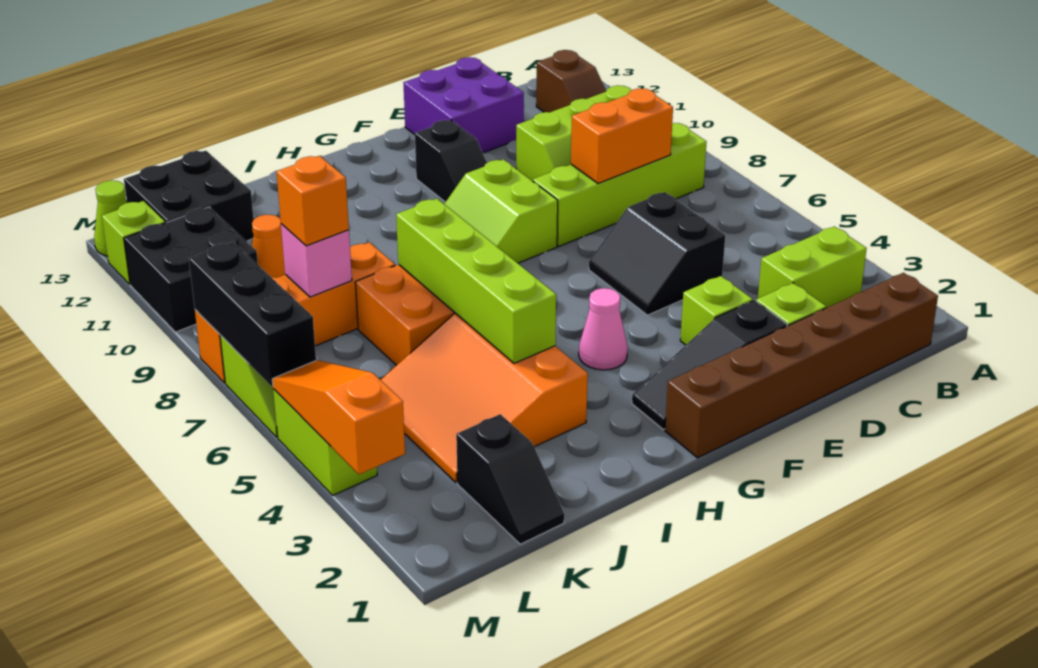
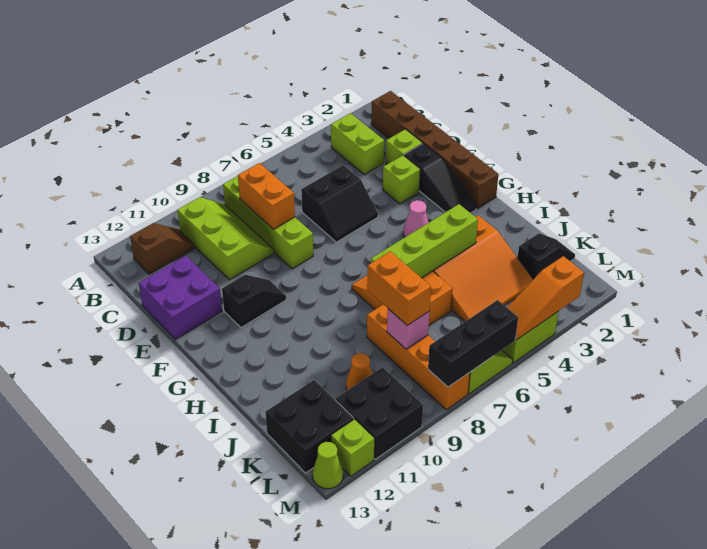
lime slope F8:G9 level 1 top F -> none
orange brick K8 level 3 -> orange brick J8:K8 level 3

